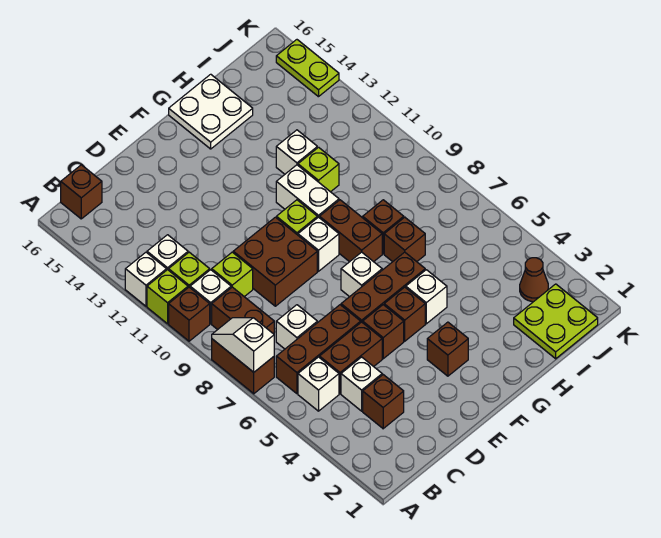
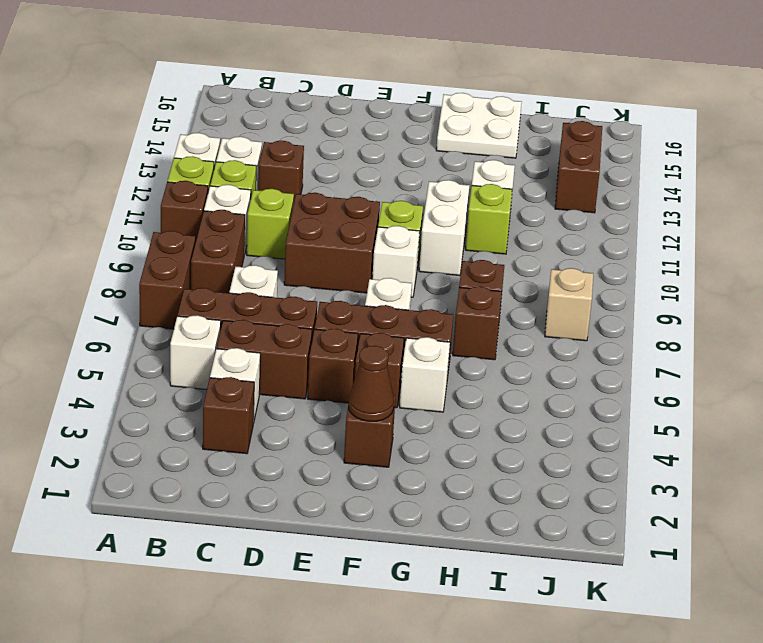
white slope A7:A8 level 2 top 7 -> none
brown brick B16 level 1 -> brown brick C12 level 1
brown brick G8:G9 level 1 -> brown brick J13:J14 level 1
lime plate I1:J2 level 1 -> none
brown cone J3 level 1 -> brown cone F3 level 2
none -> tan brick J8 level 1
lime plate K14:K15 level 1 -> none

